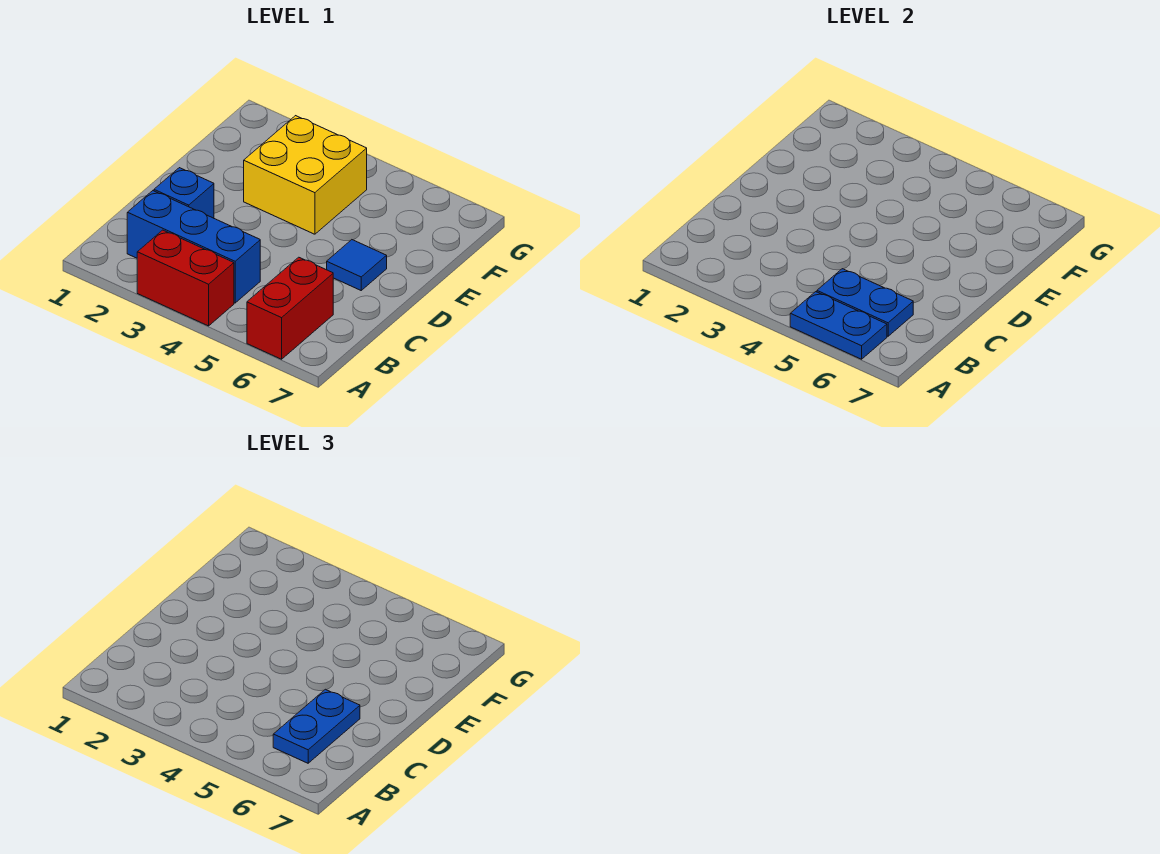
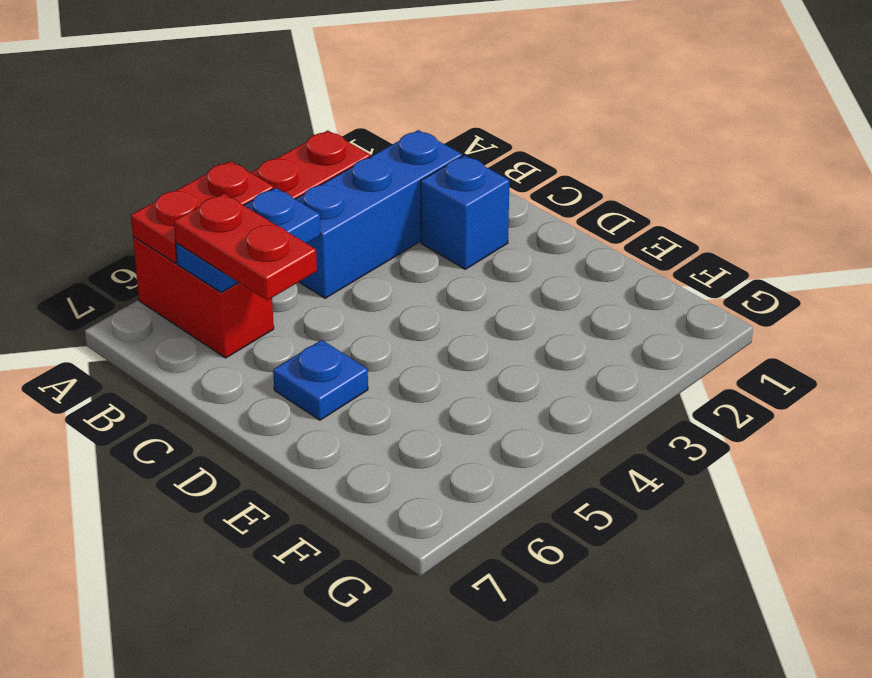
blue plate A5:A6 level 2 -> red plate A5:A6 level 2
blue plate B6:C6 level 3 -> red plate B6:C6 level 3
blue tile D6 level 1 -> blue plate D6 level 1
yellow brick E3:F4 level 1 -> none

